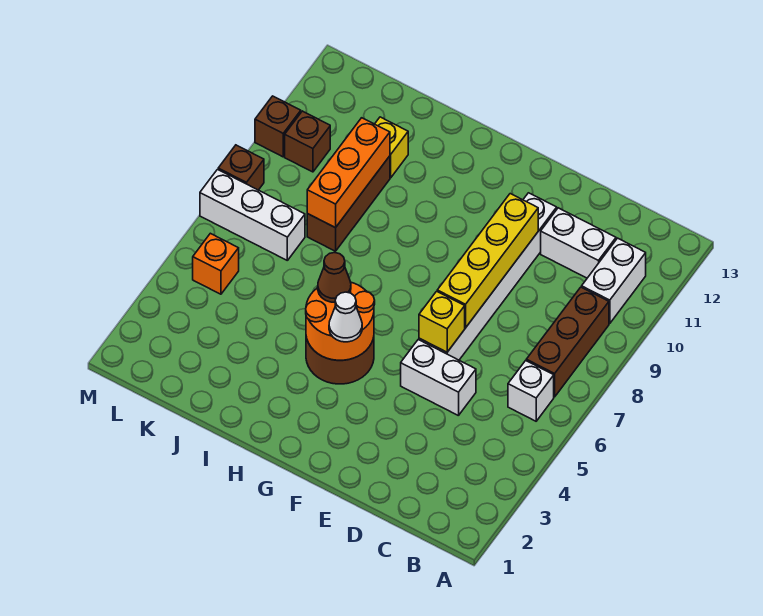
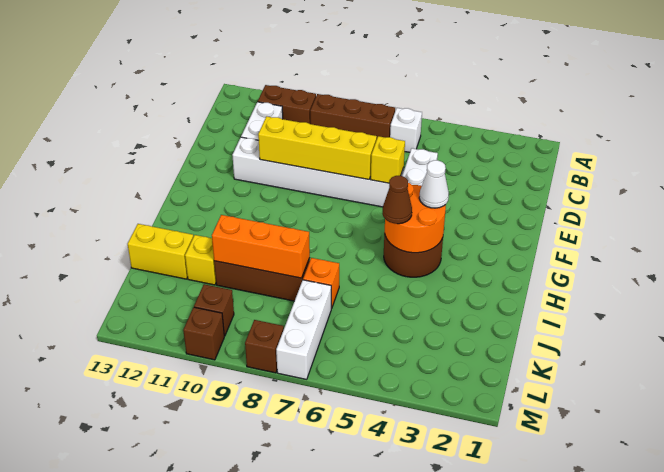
white brick B10:B11 level 1 -> brown brick B10:B11 level 1
none -> yellow brick J12:J13 level 1
orange brick L5 level 1 -> orange brick J7 level 1

